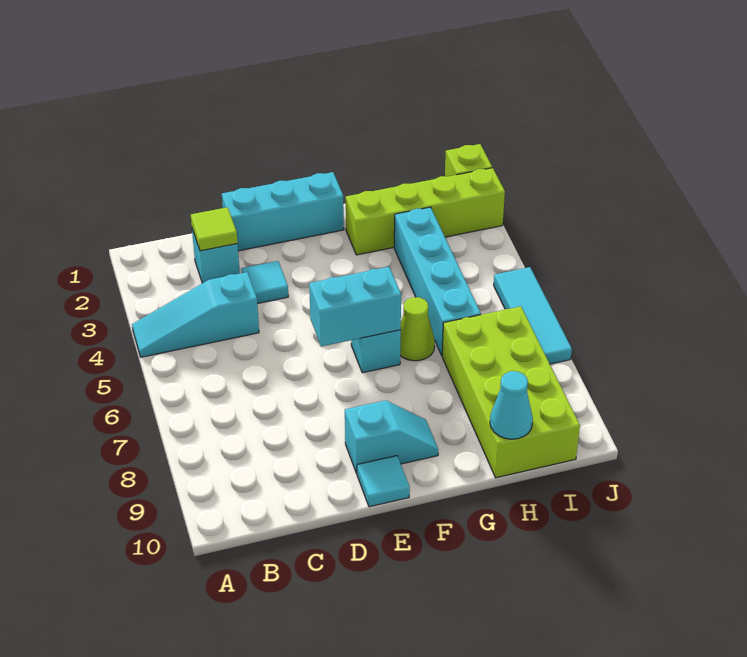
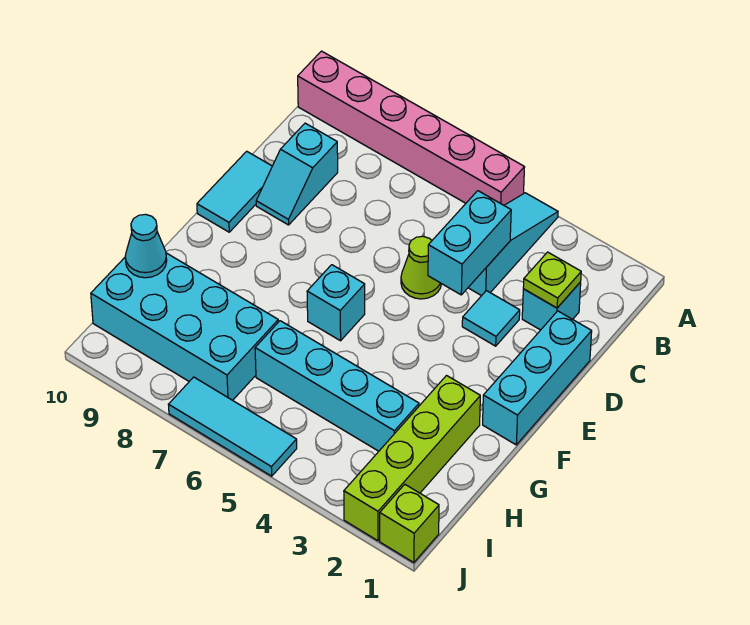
none -> pink brick A5:A10 level 1
lime tile C2 level 2 -> lime plate C2 level 2
cyan brick E6:F6 level 2 -> cyan brick C4:D4 level 2
cyan slope E9:F9 level 1 top E -> cyan slope C9:D9 level 1 top C
cyan tile E10 level 1 -> cyan tile D10:E10 level 1
lime cone G6 level 1 -> lime cone D5 level 1
lime brick H7:I10 level 1 -> cyan brick H7:I10 level 1

